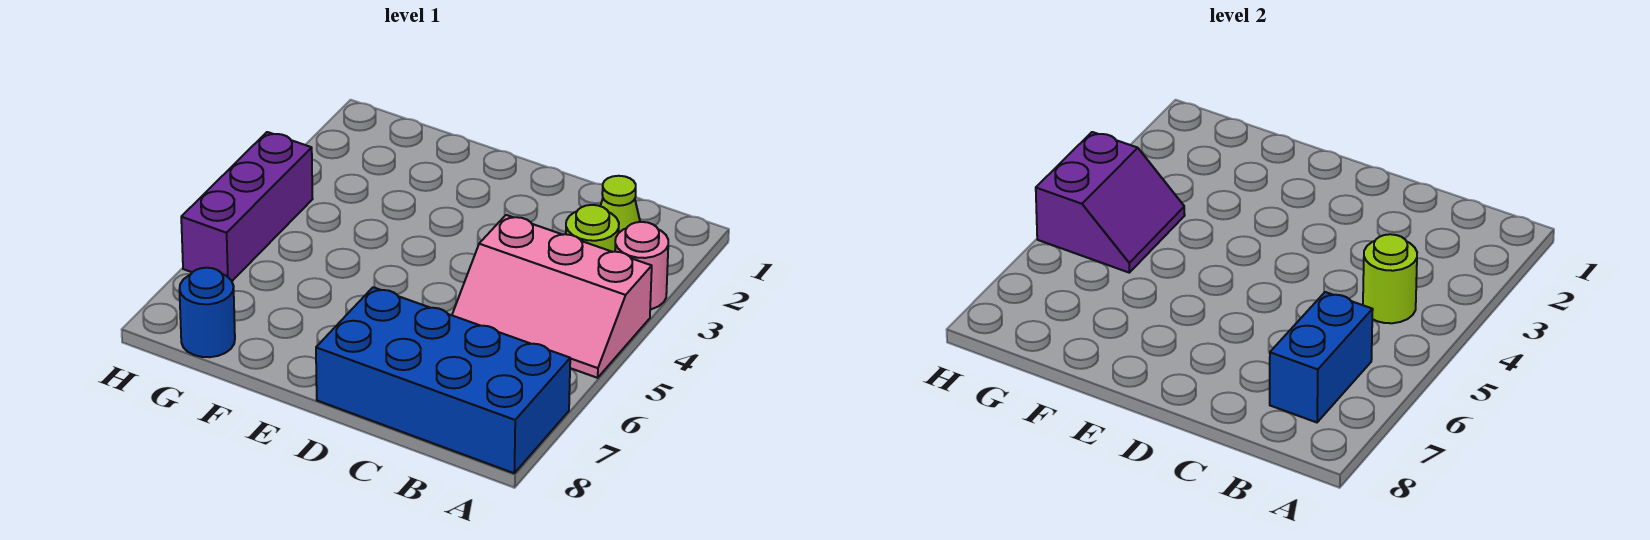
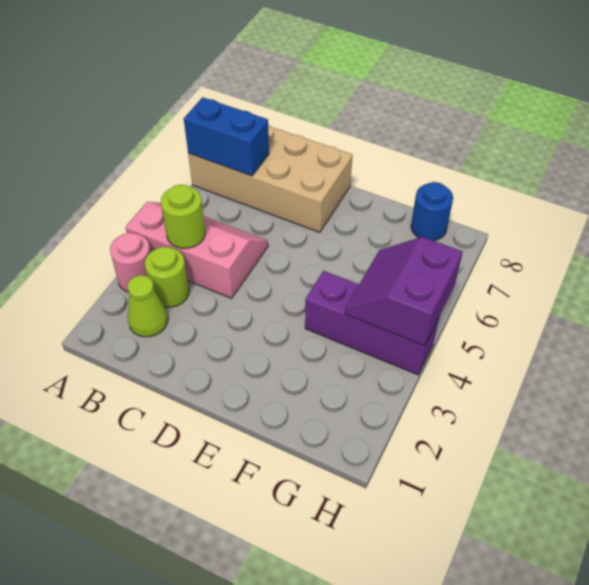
blue brick A7:D8 level 1 -> tan brick A7:D8 level 1
blue brick B6:B7 level 2 -> blue brick A7:B7 level 2
purple brick H4:H6 level 1 -> purple brick F4:H4 level 1

